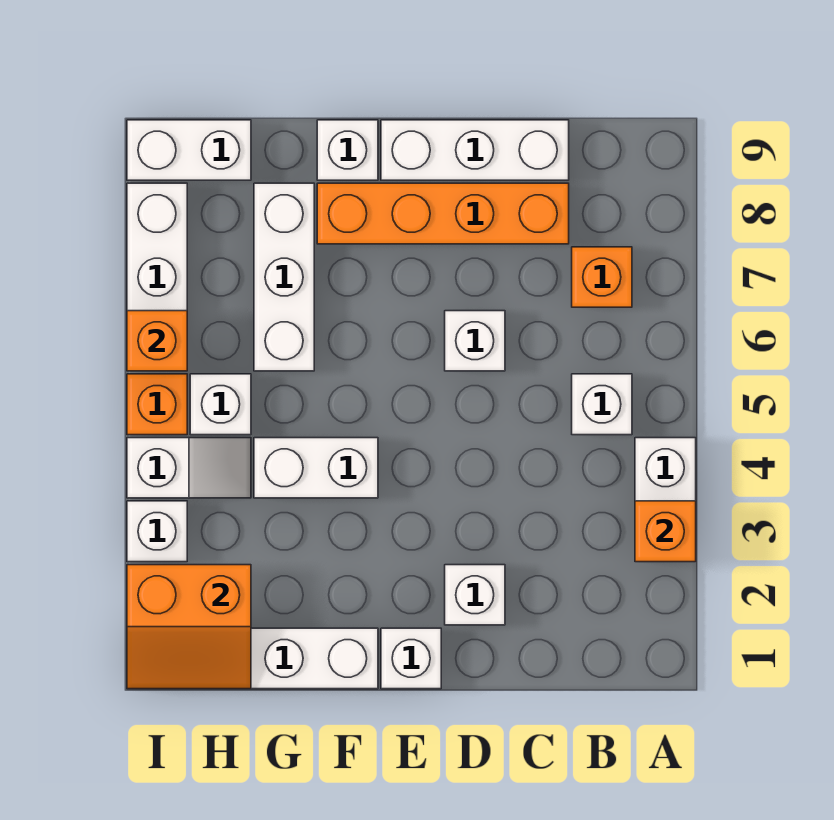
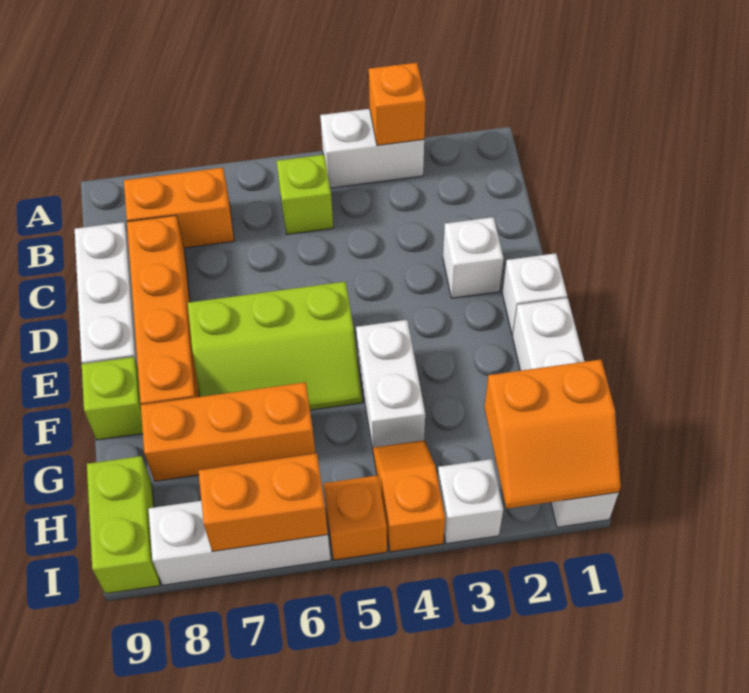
white brick B5 level 1 -> lime brick B5 level 1
orange brick B7 level 1 -> orange brick B7:B8 level 1
white brick D6 level 1 -> none
none -> lime slope E5:F7 level 1 top E
white brick F9 level 1 -> lime brick F9 level 1
white brick G6:G8 level 1 -> orange brick G6:G8 level 1
orange slope H1:I2 level 2 top 2 -> orange slope H1:I2 level 2 top H
white slope H4:I4 level 1 top I -> orange slope H4:I4 level 1 top I
white brick H5 level 1 -> none
white brick H9:I9 level 1 -> lime brick H9:I9 level 1
orange brick I6 level 2 -> orange brick I6:I7 level 2

